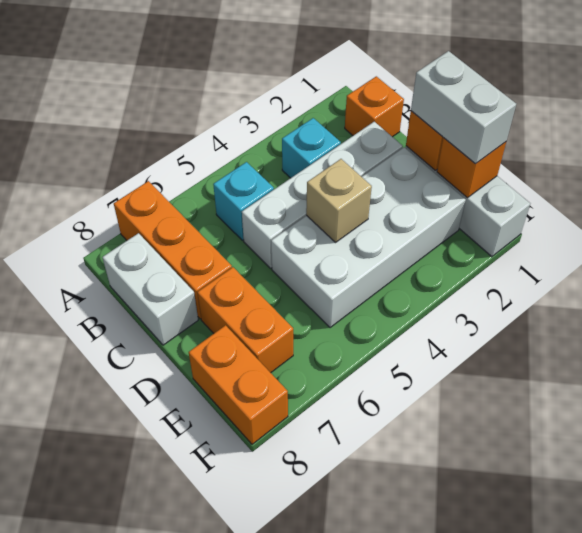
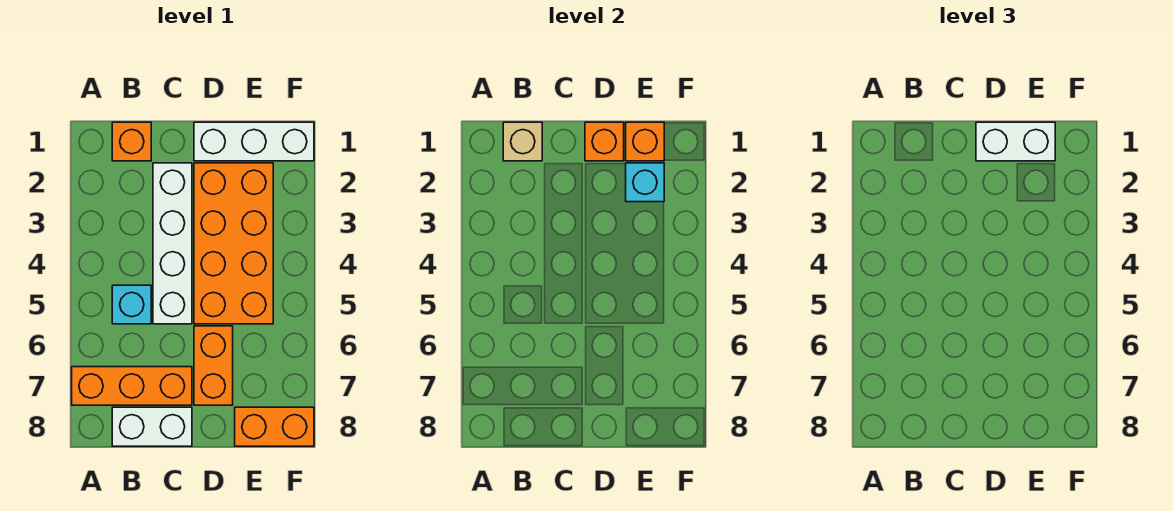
cyan brick B3 level 1 -> cyan brick E2 level 2
white brick D2:E5 level 1 -> orange brick D2:E5 level 1
tan brick D4 level 2 -> tan brick B1 level 2
orange brick D7:E7 level 1 -> orange brick D6:D7 level 1

